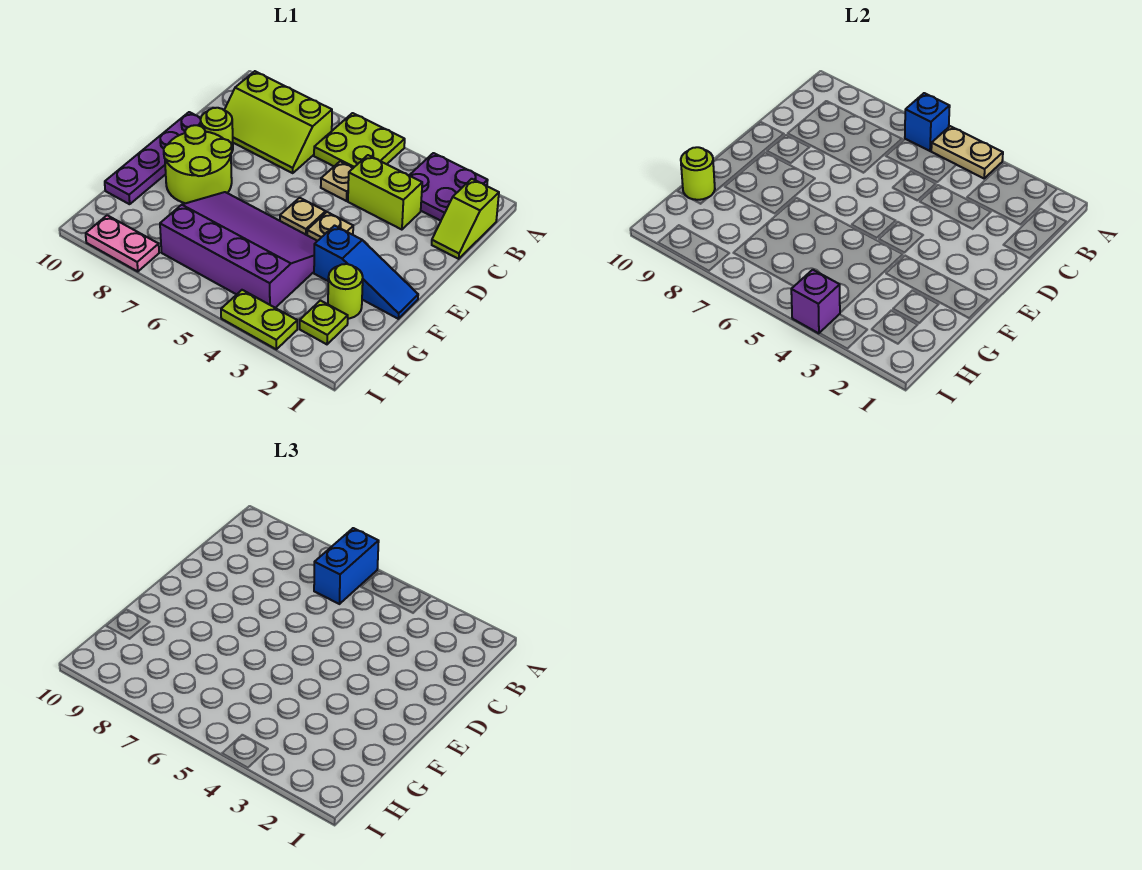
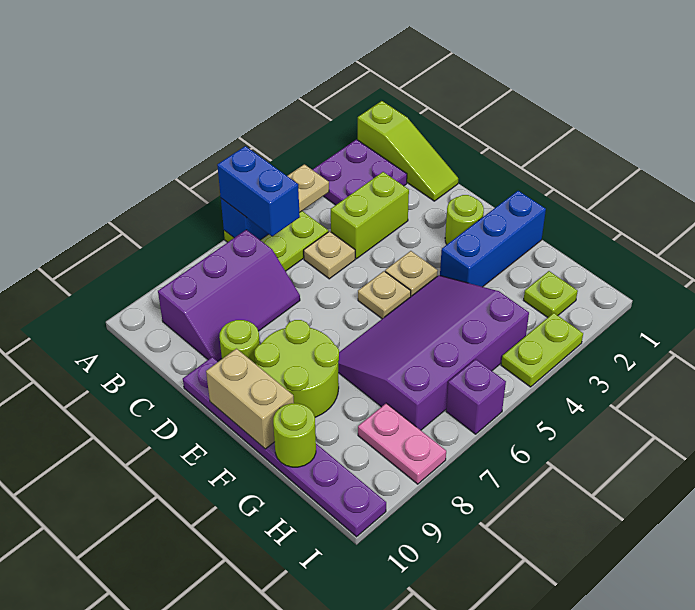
lime slope B1:C1 level 1 top B -> lime slope A1:C1 level 1 top A
lime slope B7:C9 level 1 top B -> purple slope B7:C9 level 1 top B
purple plate D10:G10 level 1 -> purple plate D10:I10 level 1
none -> tan brick E10:F10 level 2
blue slope F1:F3 level 1 top 3 -> blue brick F1:F3 level 1
lime round brick G2 level 1 -> lime round brick E2 level 1
purple brick I4 level 2 -> purple brick I6 level 1
pink plate I8:I9 level 1 -> pink plate H8:I8 level 1

